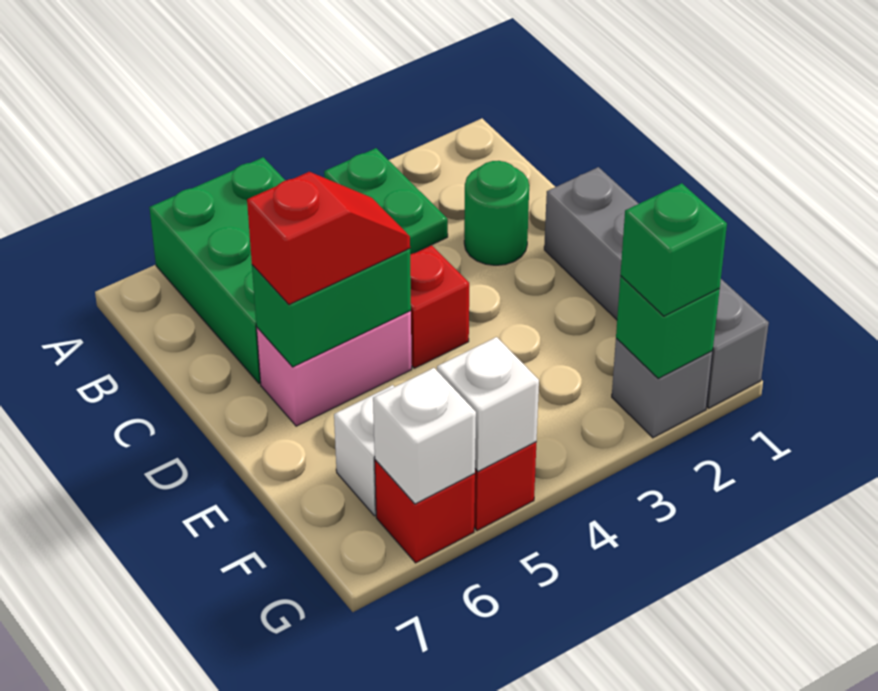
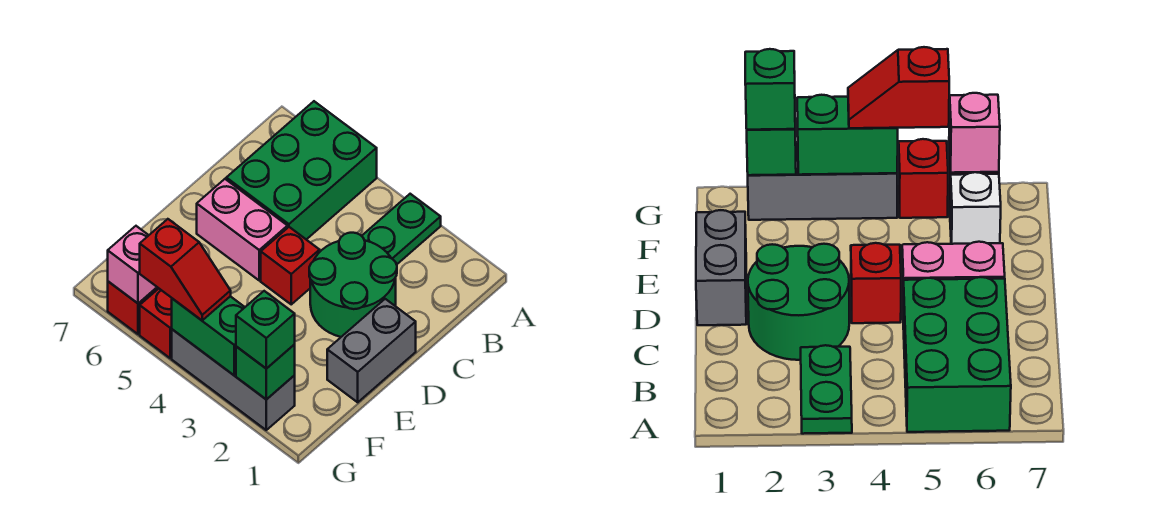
green round brick C2 level 1 -> green round brick C2:D3 level 1
grey brick D1:G1 level 1 -> grey brick D1:E1 level 1
green brick D5:D6 level 2 -> green brick G3:G4 level 2
red slope D5:D6 level 3 top 6 -> red slope G4:G5 level 3 top 5
grey brick G2 level 1 -> grey brick G2:G4 level 1
white brick G5 level 2 -> none
white brick G6 level 2 -> pink brick G6 level 2

